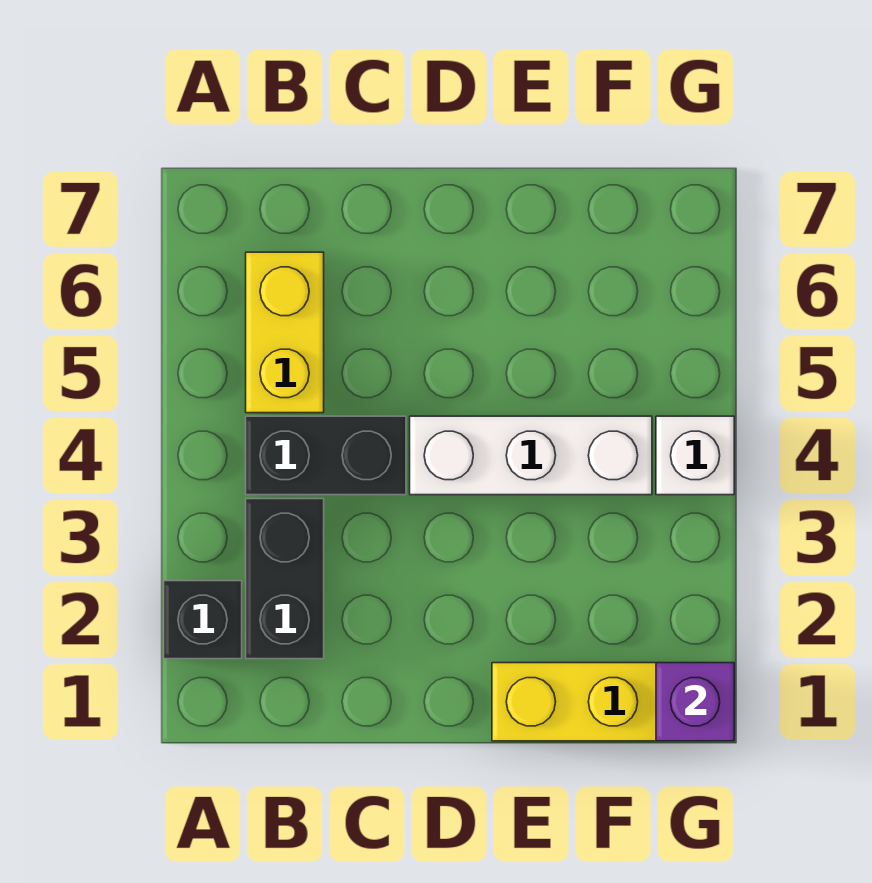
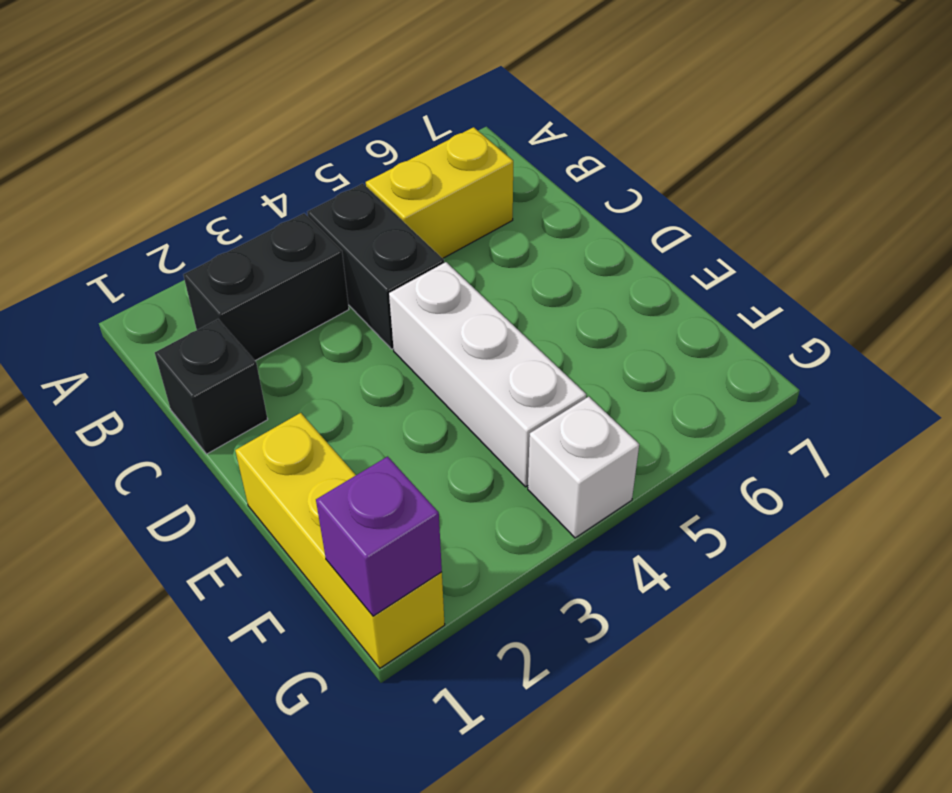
black brick A2 level 1 -> black brick C1 level 1

